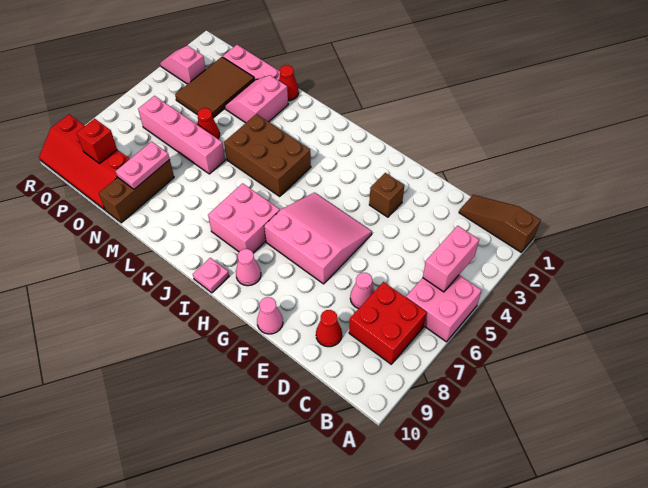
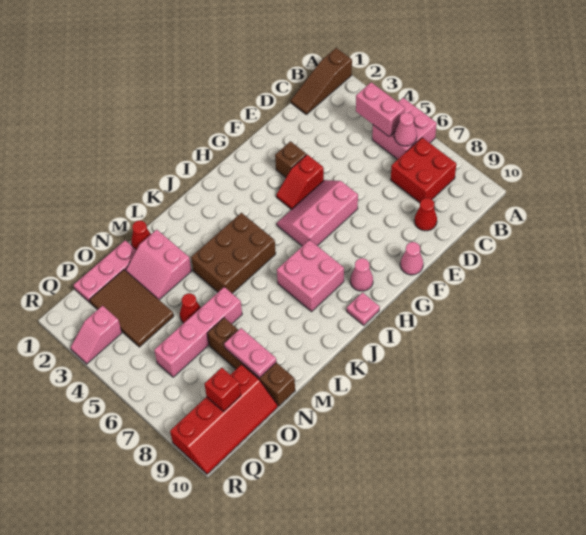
pink cone D7 level 1 -> pink cone B6 level 2
none -> red slope F4:G4 level 1 top F
pink slope F5:H7 level 1 top 7 -> pink slope F5:H6 level 1 top 6
brown brick N8:N10 level 1 -> brown brick N7:N10 level 1

